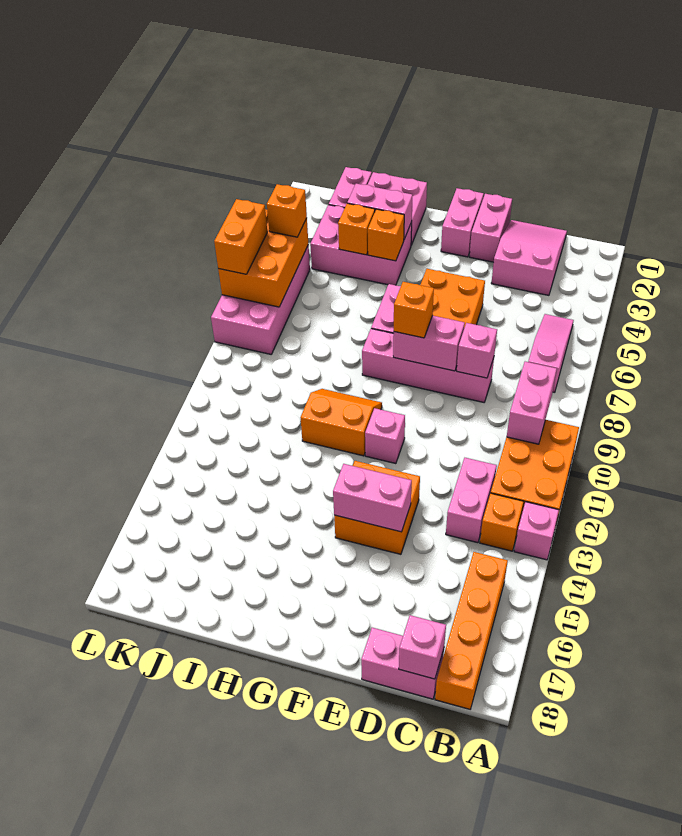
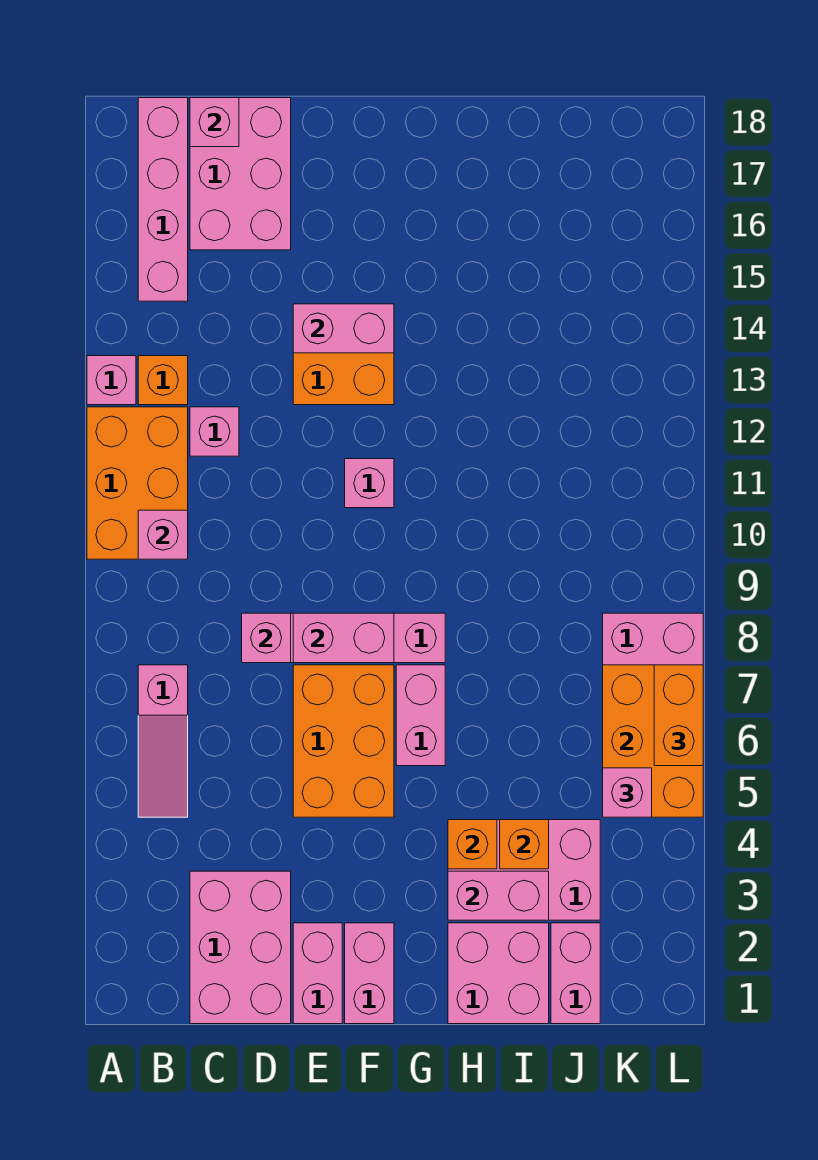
pink brick B9:B10 level 2 -> pink brick B10 level 2
orange brick B15:B18 level 1 -> pink brick B15:B18 level 1
pink slope C1:D3 level 1 top 3 -> pink brick C1:D3 level 1
pink brick C12:C13 level 1 -> pink brick C12 level 1
pink brick C18:D18 level 1 -> pink brick C16:D18 level 1
orange brick F8 level 3 -> none
orange slope G10:H11 level 1 top 11 -> none
orange brick K5 level 3 -> pink brick K5 level 3

